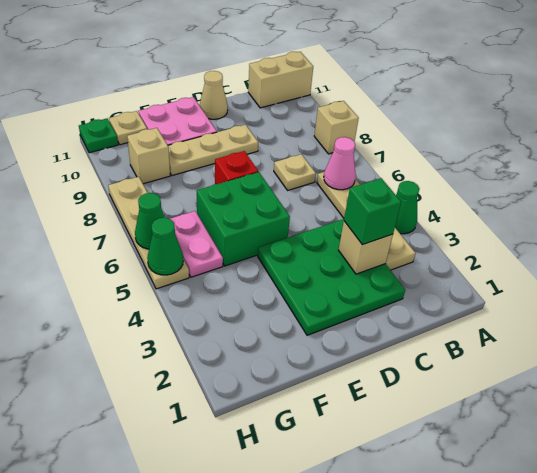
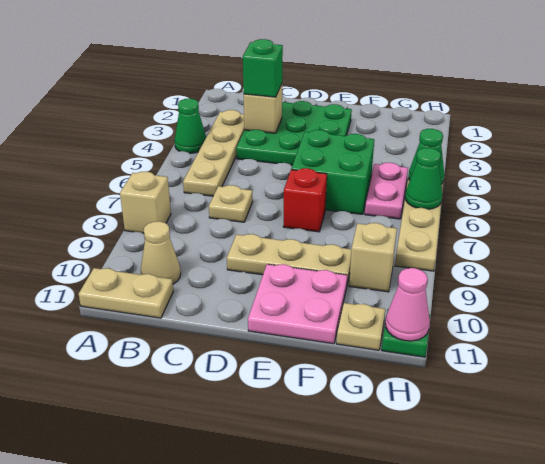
tan brick A11:B11 level 1 -> tan plate A11:B11 level 1
pink cone B6 level 2 -> pink cone H11 level 2
tan cone D11 level 1 -> tan cone B10 level 1

